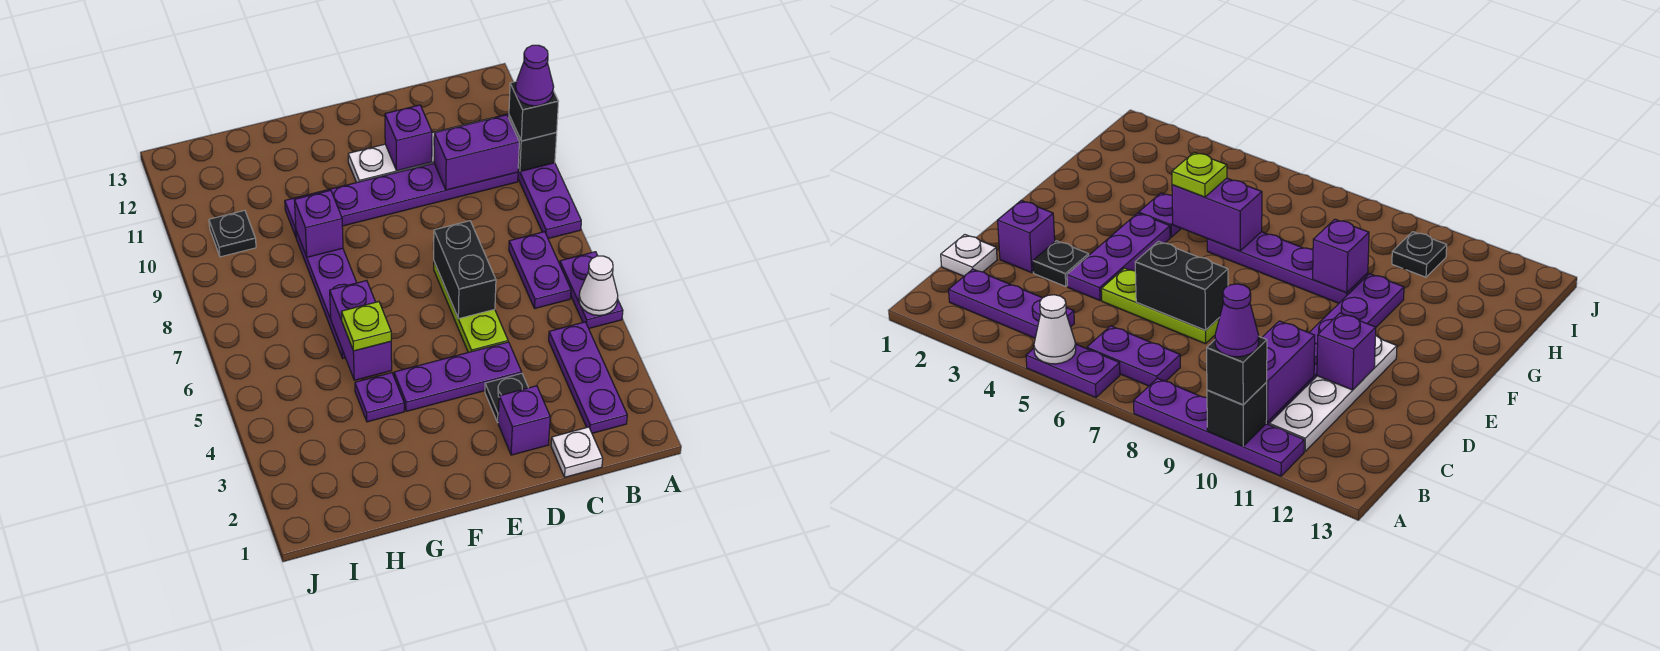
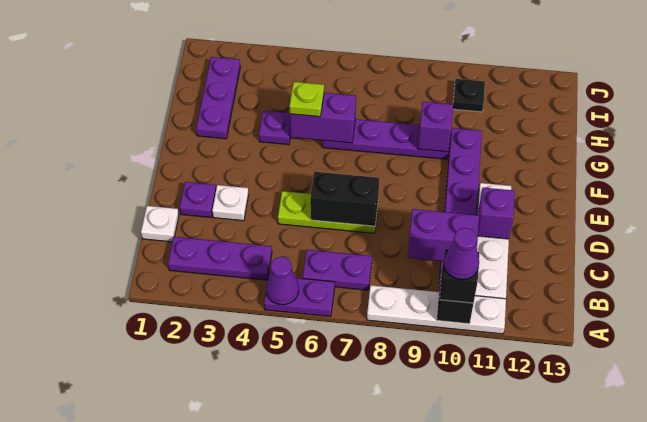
white cone A5 level 2 -> purple cone A5 level 2
purple plate A8:A11 level 1 -> white plate A8:A11 level 1
purple brick B10:C10 level 2 -> purple brick C9:C10 level 2
purple brick D2 level 1 -> purple plate D2 level 1
black plate D3 level 1 -> white plate D3 level 1
purple plate D4:F4 level 1 -> purple plate G2:I2 level 1

